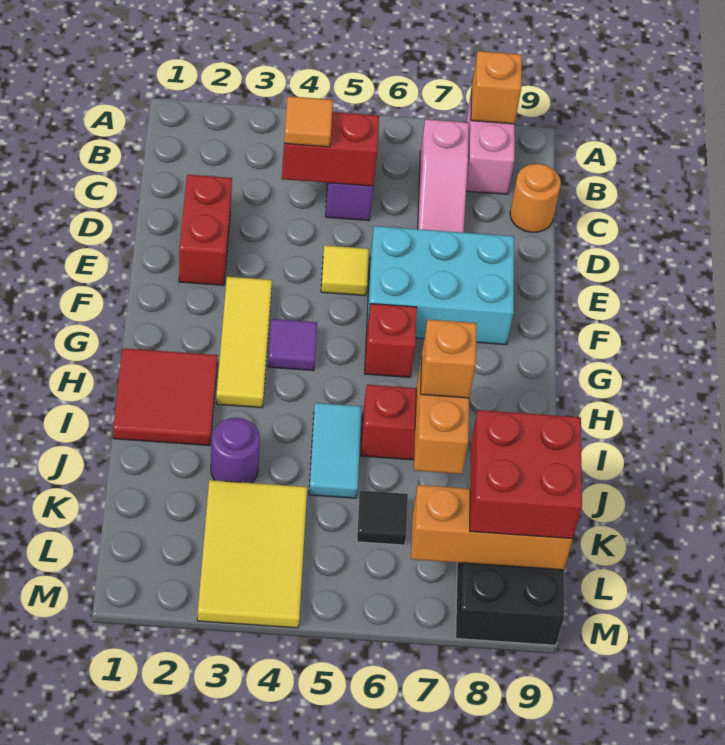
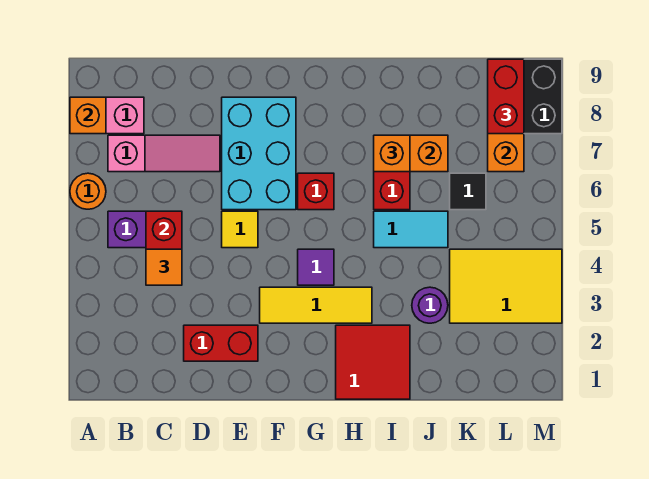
orange round brick C9 level 1 -> orange round brick A6 level 1
red brick K8:L9 level 3 -> red brick L8:L9 level 3

